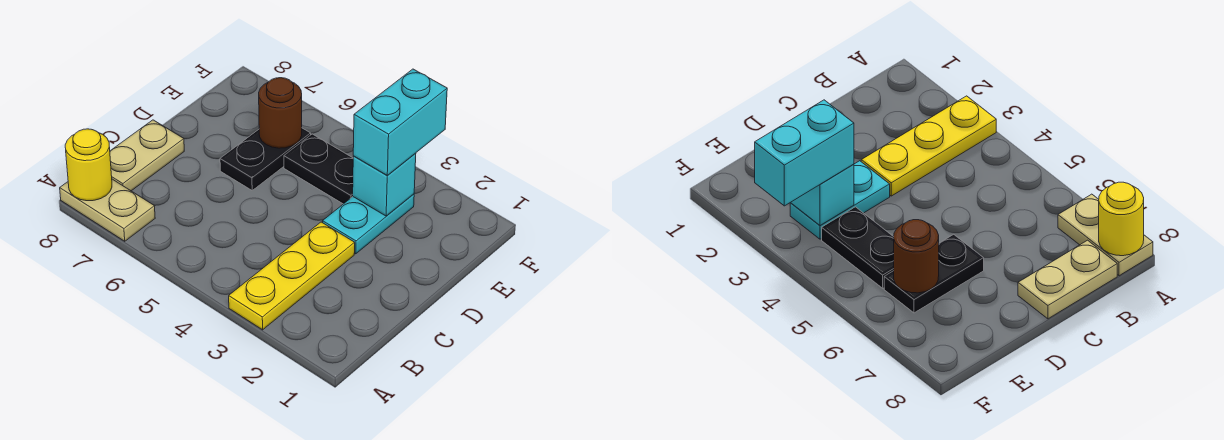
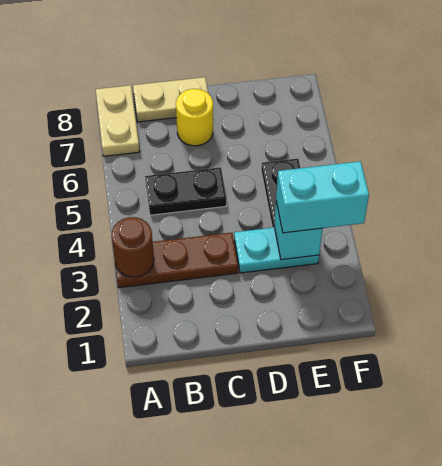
yellow plate A3:C3 level 1 -> brown plate A3:C3 level 1
yellow round brick A8 level 2 -> yellow round brick C7 level 1
black plate D6:E6 level 1 -> black plate B5:C5 level 1
brown round brick E6 level 2 -> brown round brick A3 level 2

